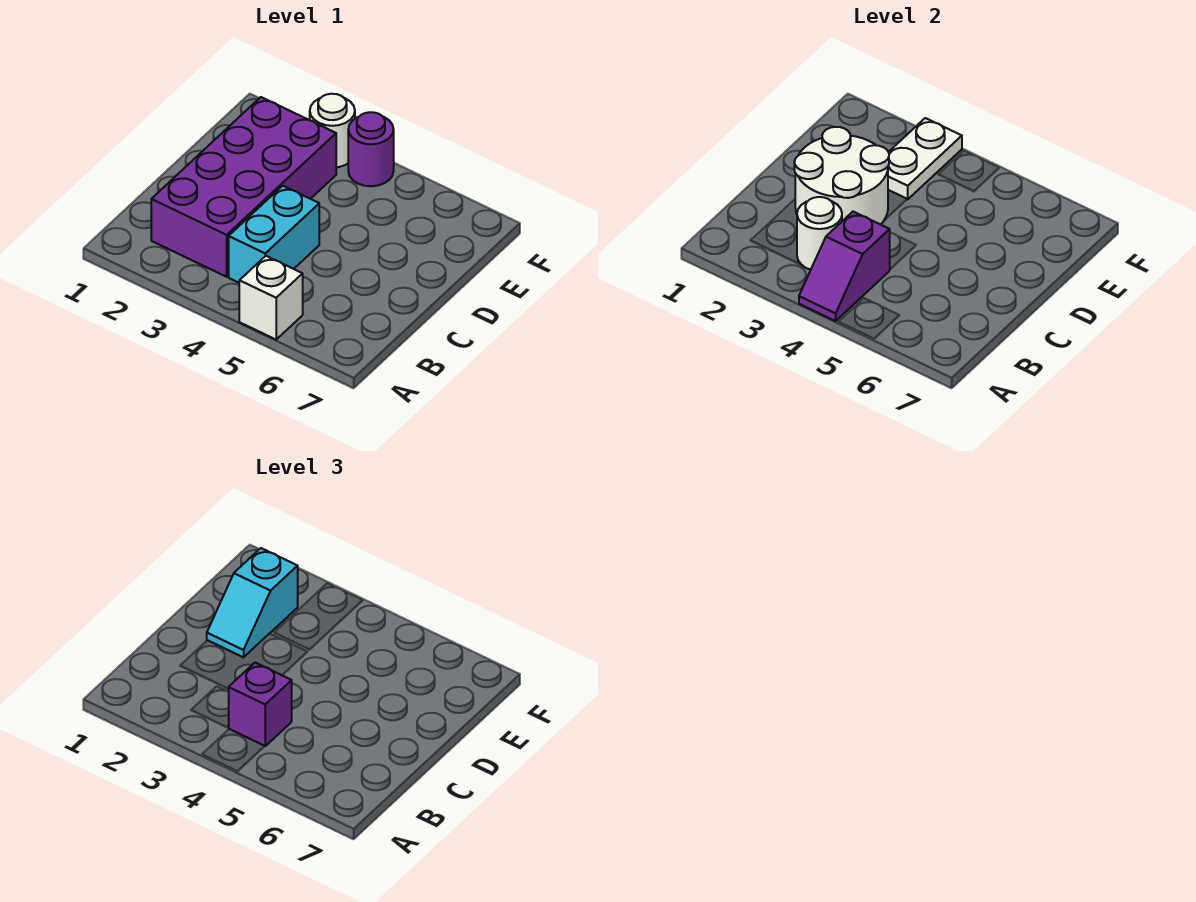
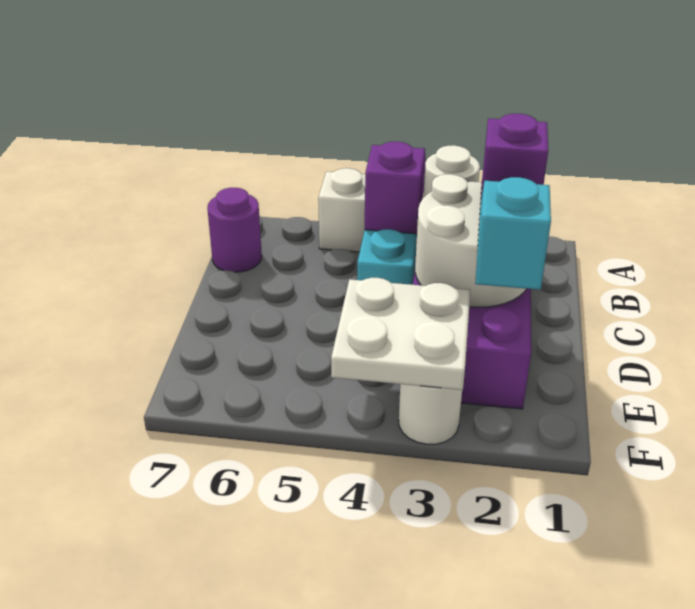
purple brick B4 level 3 -> purple brick C2 level 3
white plate E3:F3 level 2 -> white plate E3:F4 level 2
purple round brick F4 level 1 -> purple round brick B7 level 1

